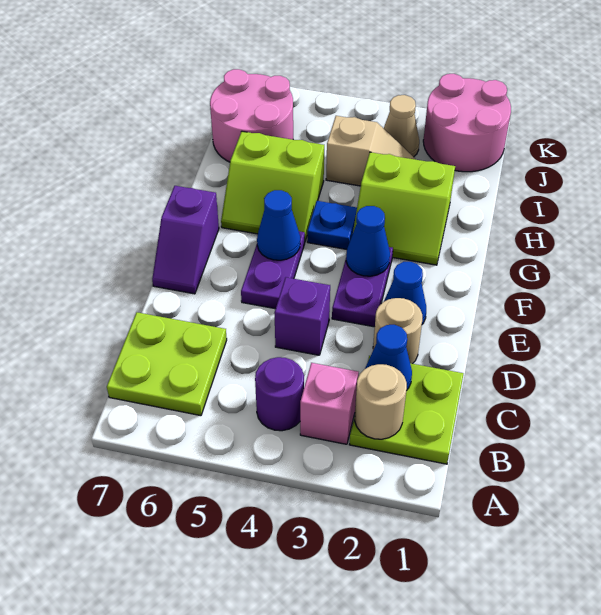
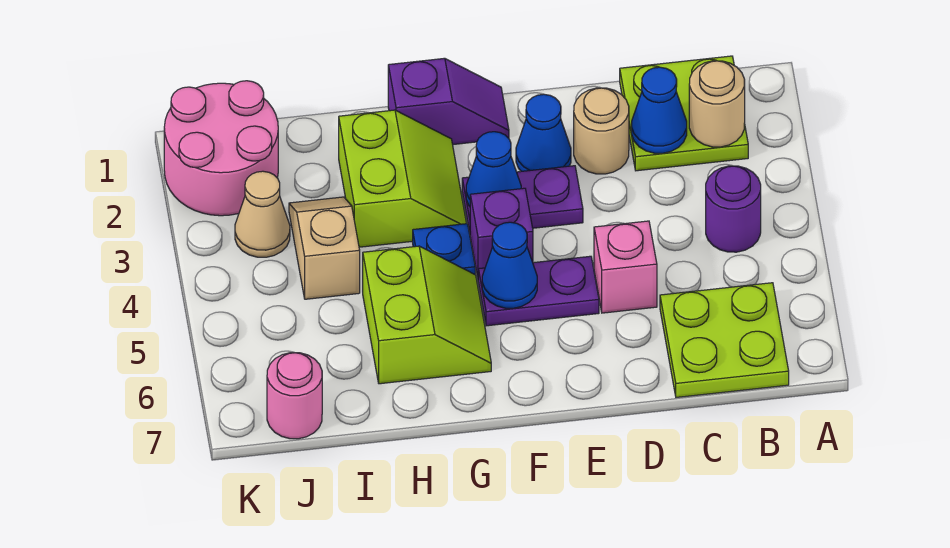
pink brick B3 level 1 -> pink brick D5 level 1
purple brick D4 level 1 -> purple brick F4 level 1
purple slope E7:F7 level 1 top F -> purple slope F1:G1 level 1 top G
pink round brick I6:J7 level 1 -> pink round brick J7 level 1

